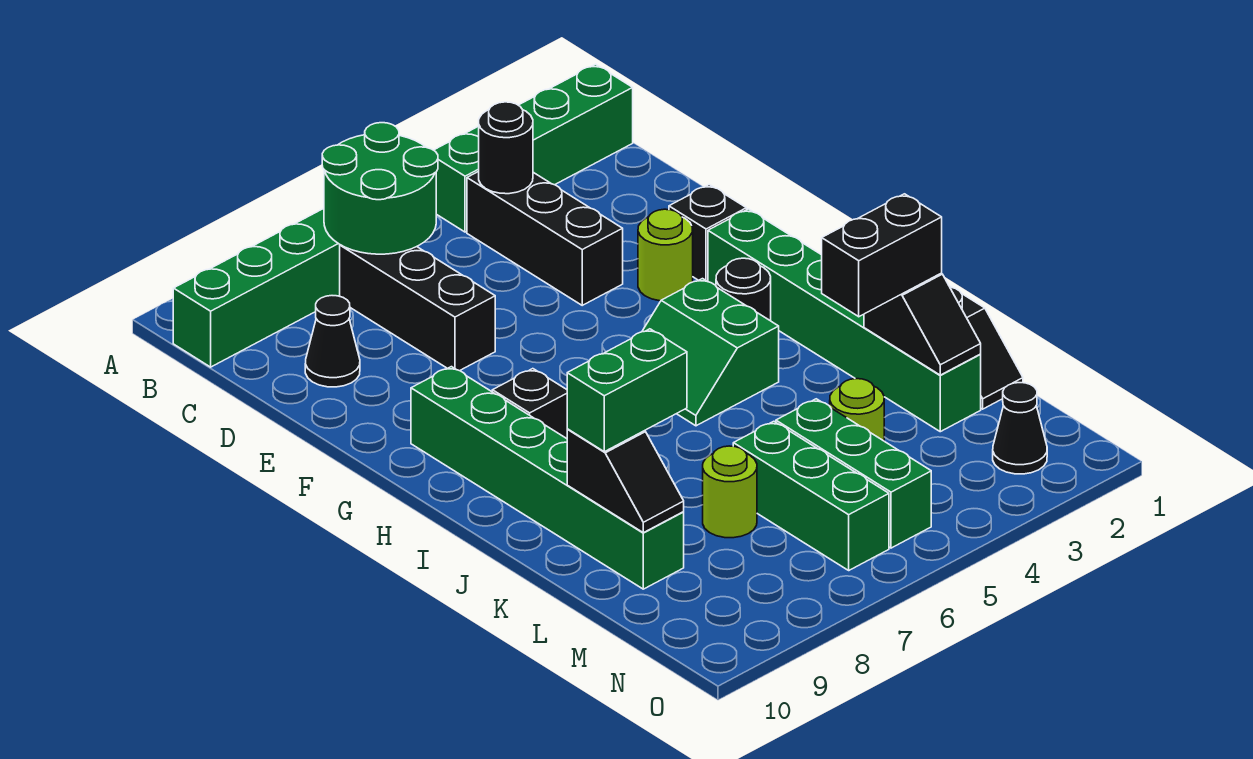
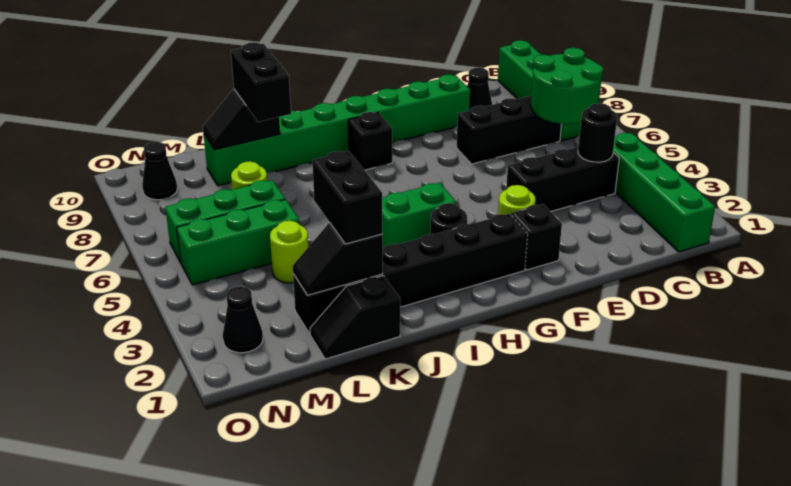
green brick G2:L2 level 1 -> black brick G2:L2 level 1
green brick G9:L9 level 1 -> green brick E9:L9 level 1
green brick K8:K9 level 3 -> black brick K8:K9 level 3
none -> black cone N9 level 1

